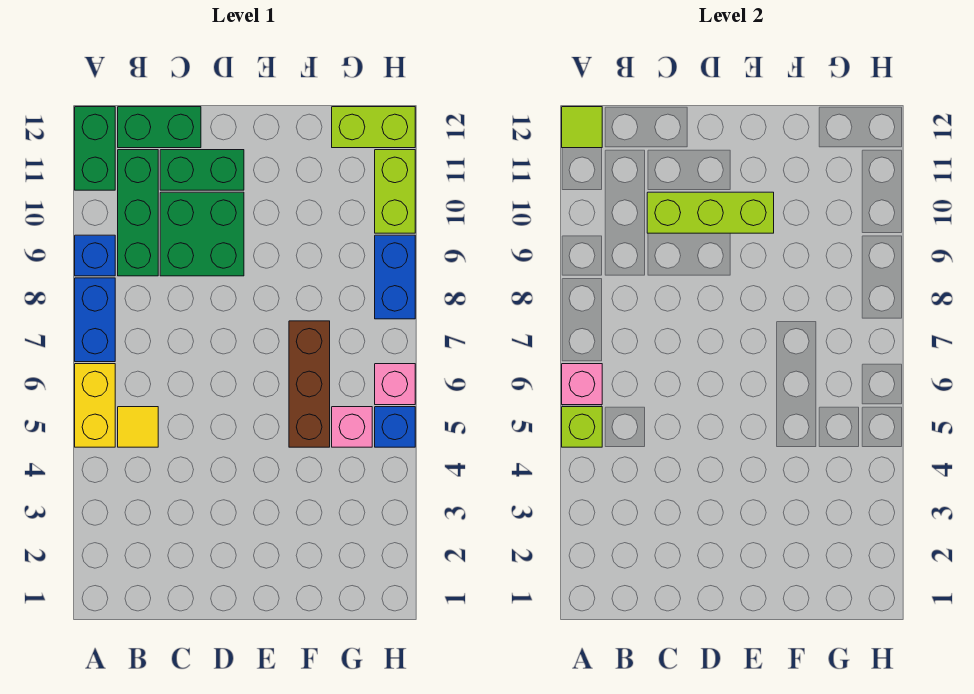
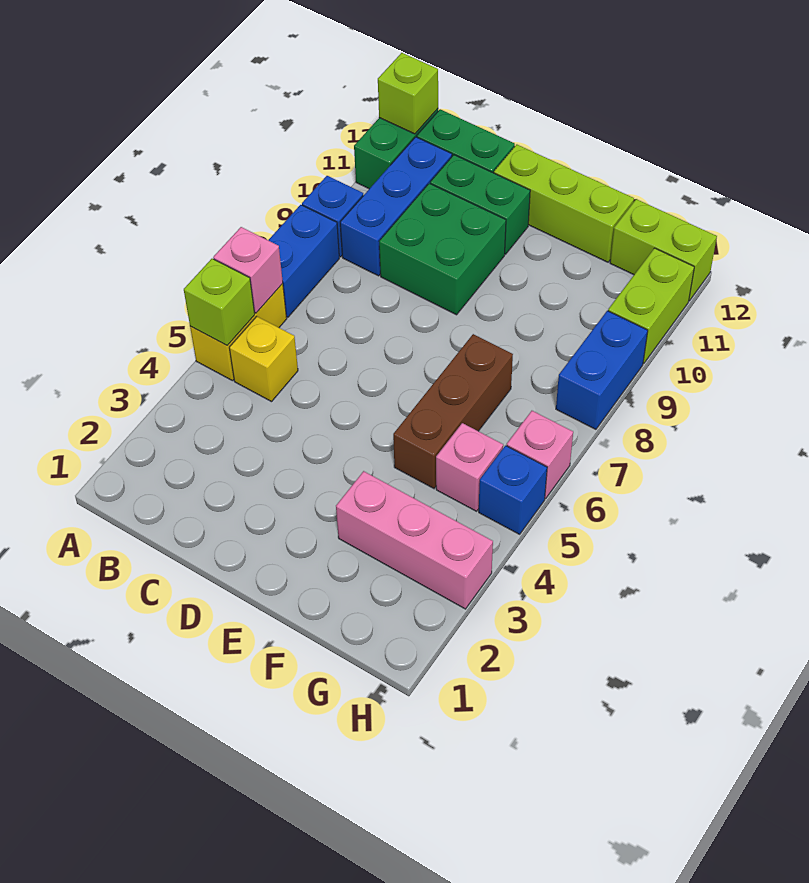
lime tile A12 level 2 -> lime brick A12 level 2
yellow tile B5 level 1 -> yellow brick B5 level 1
green brick B9:B11 level 1 -> blue brick B9:B11 level 1
lime brick C10:E10 level 2 -> lime brick D12:F12 level 1
none -> pink brick F3:H3 level 1

